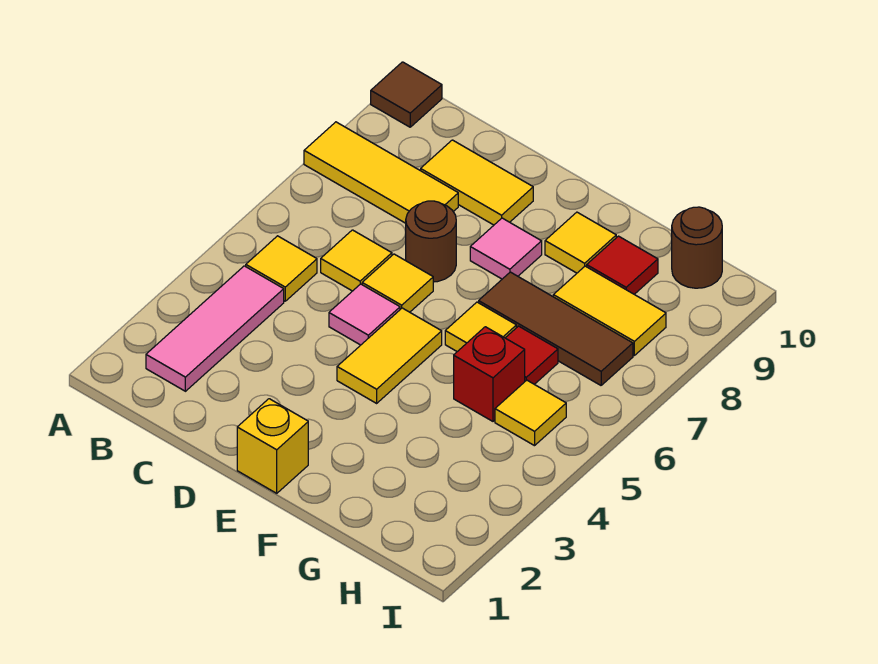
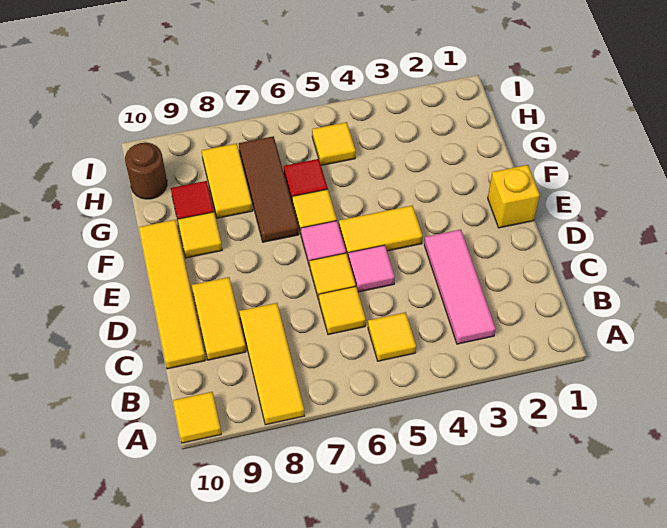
brown tile A10 level 1 -> yellow tile A10 level 1
pink tile B2:B4 level 1 -> pink tile B3:D3 level 1
none -> yellow tile C10:F10 level 1
brown round brick D7 level 1 -> none
pink tile E8 level 1 -> pink tile E6 level 1
red brick G5 level 1 -> none

